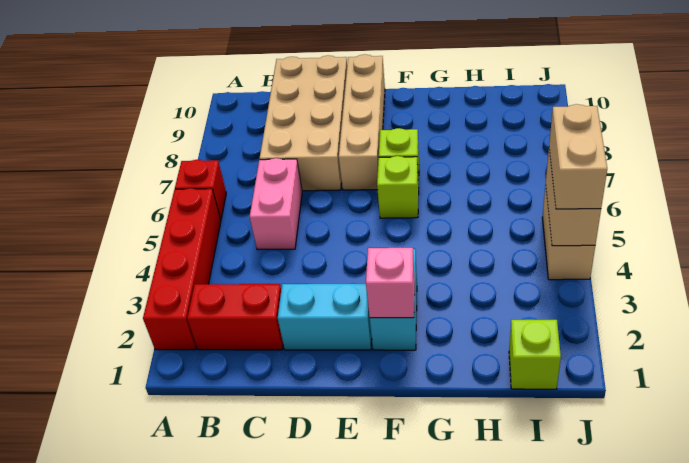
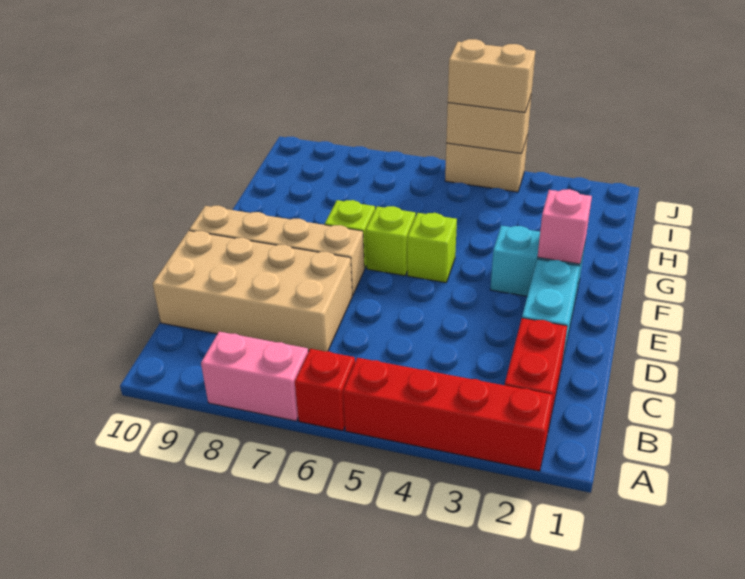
pink brick C5:C6 level 1 -> pink brick A7:A8 level 1
lime brick I1 level 1 -> lime brick F5 level 1

